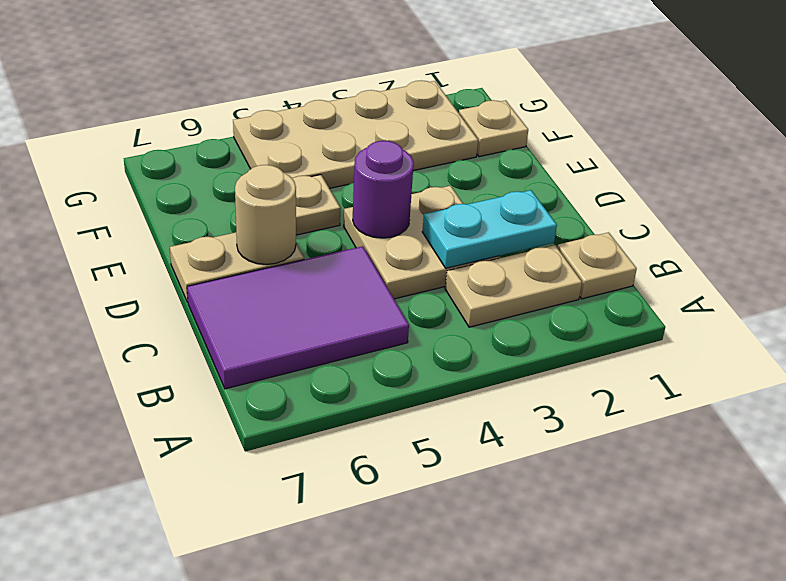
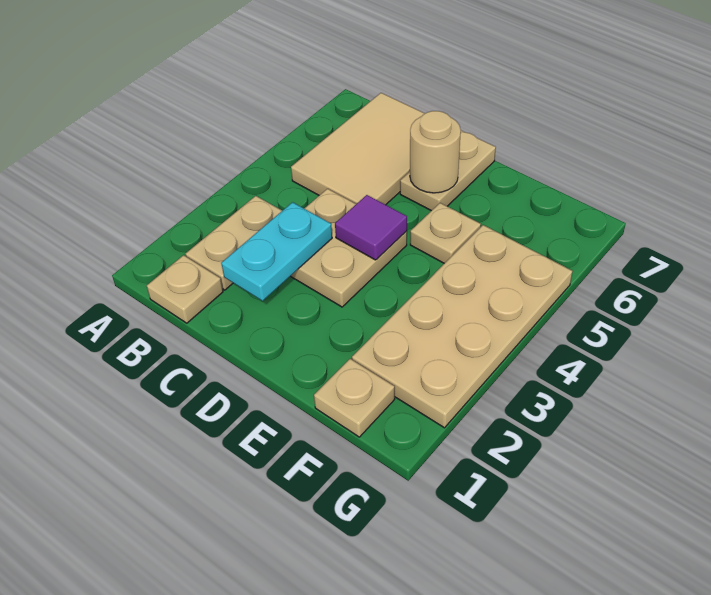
purple tile B5:C7 level 1 -> tan tile B5:C7 level 1
purple round brick D4 level 2 -> purple tile D4 level 2

